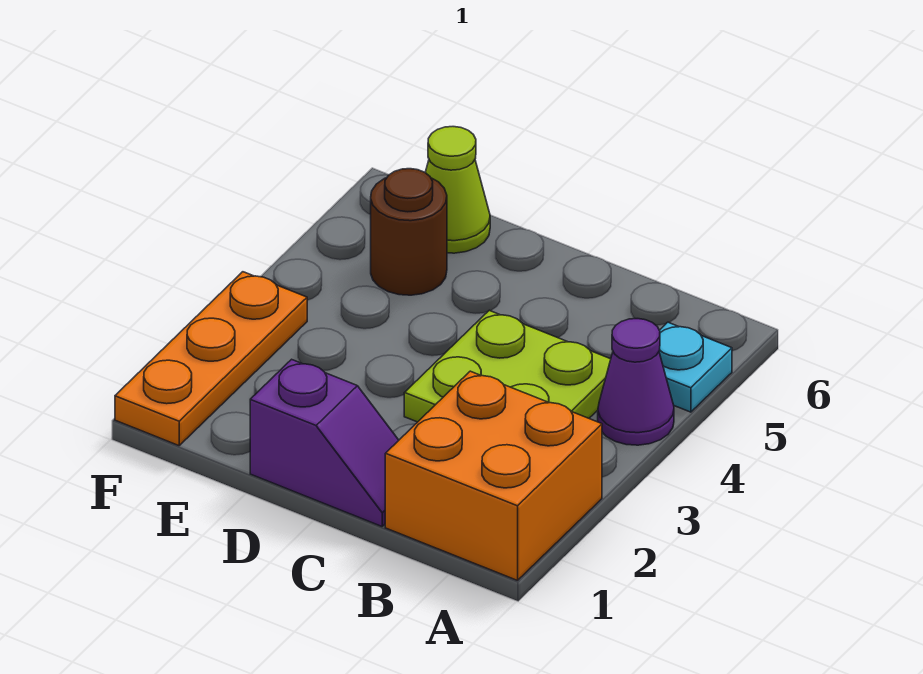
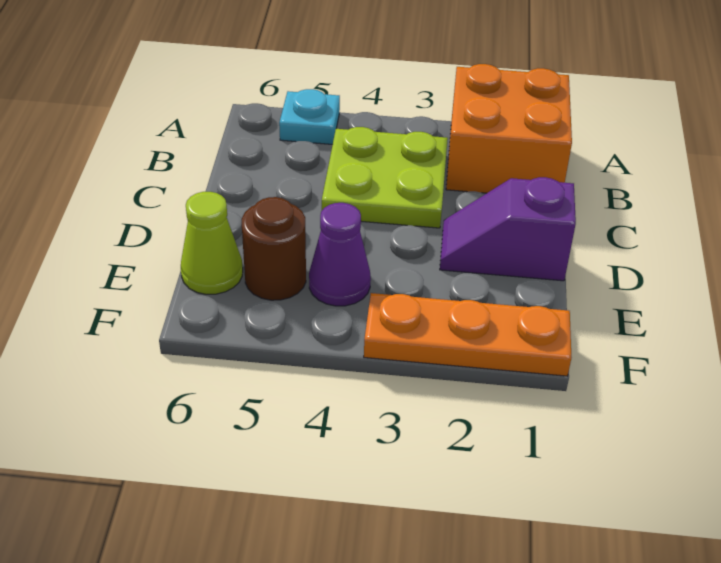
purple cone A4 level 1 -> purple cone E4 level 1
purple slope C1:D1 level 1 top D -> purple slope D1:D2 level 1 top 1

